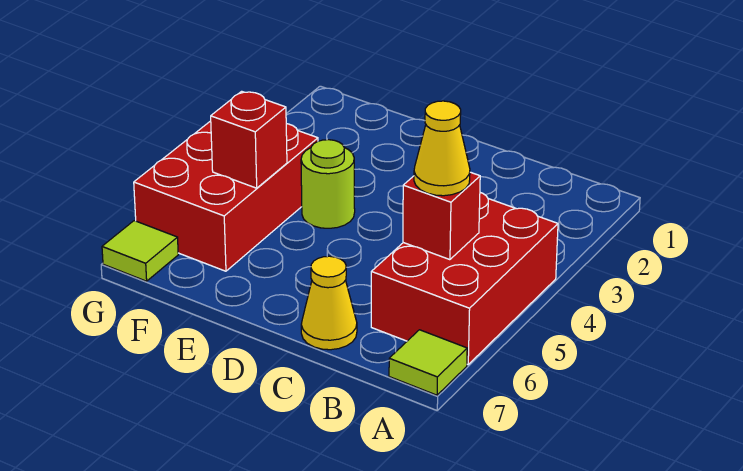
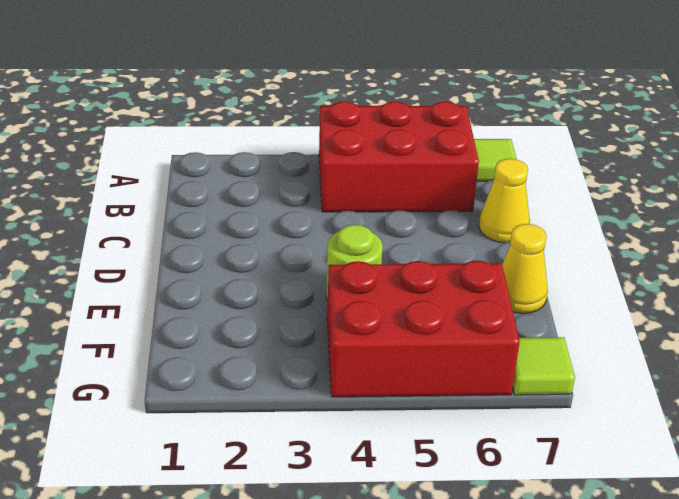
red brick B5 level 2 -> none
yellow cone B5 level 3 -> yellow cone E7 level 1
red brick F5 level 2 -> none

